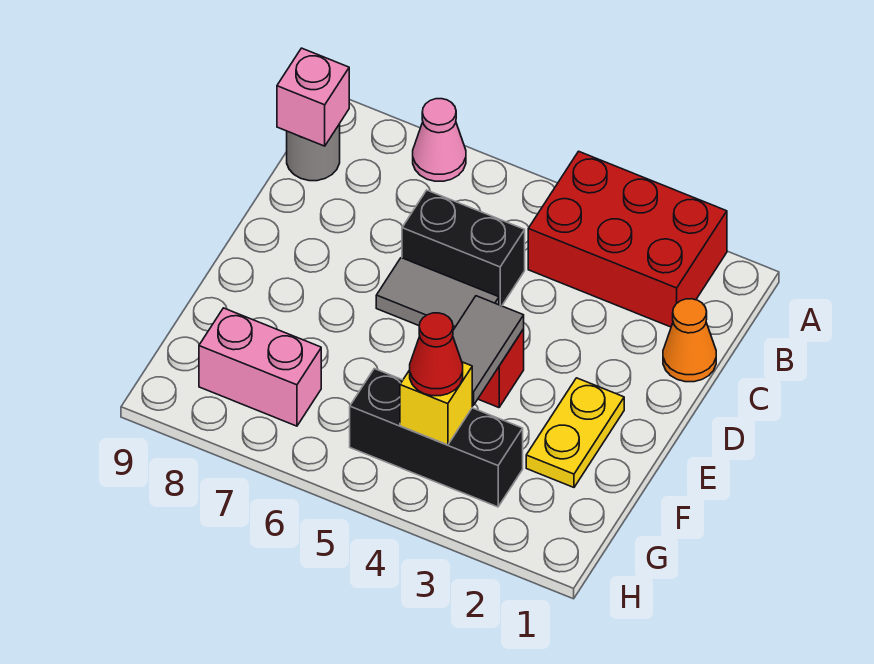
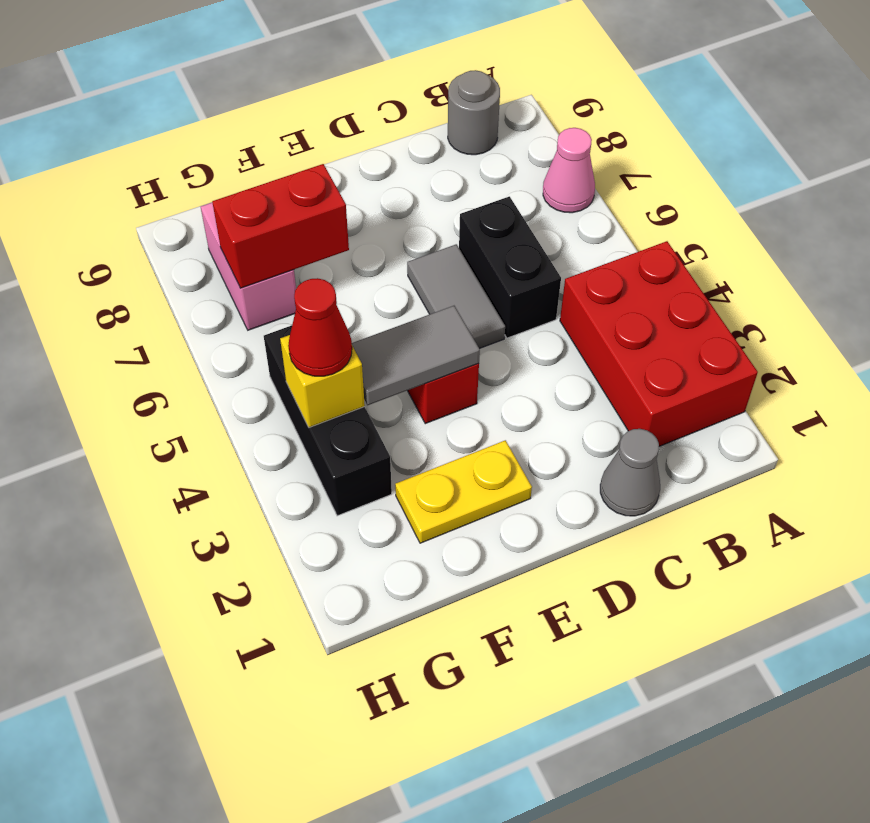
pink brick B9 level 2 -> none
orange cone C1 level 1 -> grey cone C1 level 1
none -> red brick F7:G7 level 2

